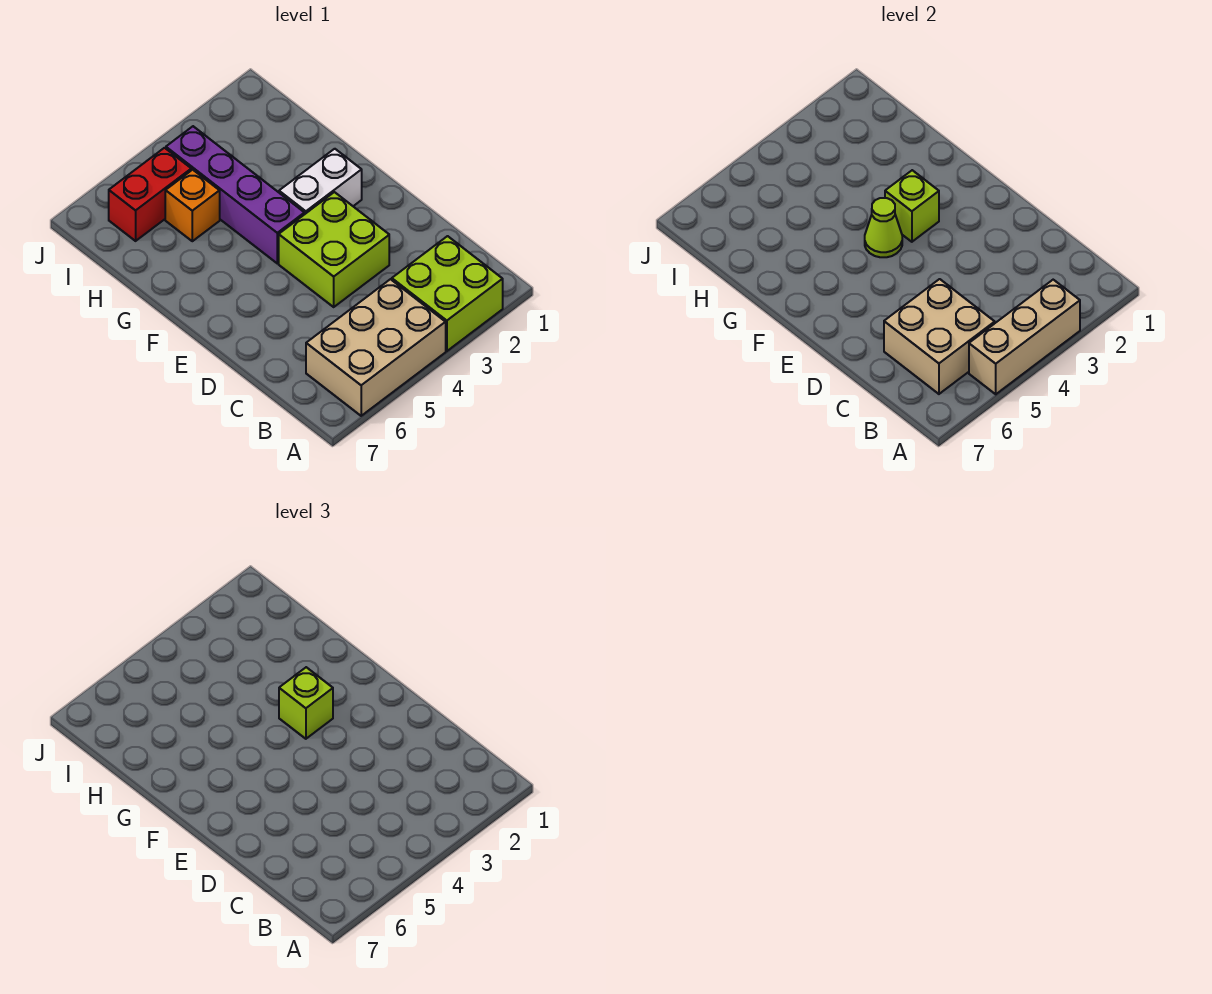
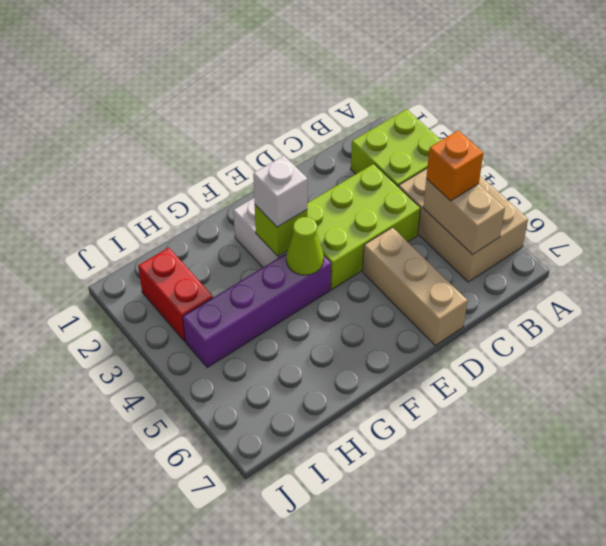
tan brick A3:A5 level 2 -> tan brick D5:D7 level 1
tan brick B5:C6 level 2 -> tan brick B5:B6 level 2
lime brick D3:E4 level 1 -> lime brick C3:E4 level 1
lime brick F3 level 3 -> white brick F3 level 3
orange brick H5 level 1 -> orange brick B5 level 3
red brick I5:I6 level 1 -> red brick I2:I3 level 1

